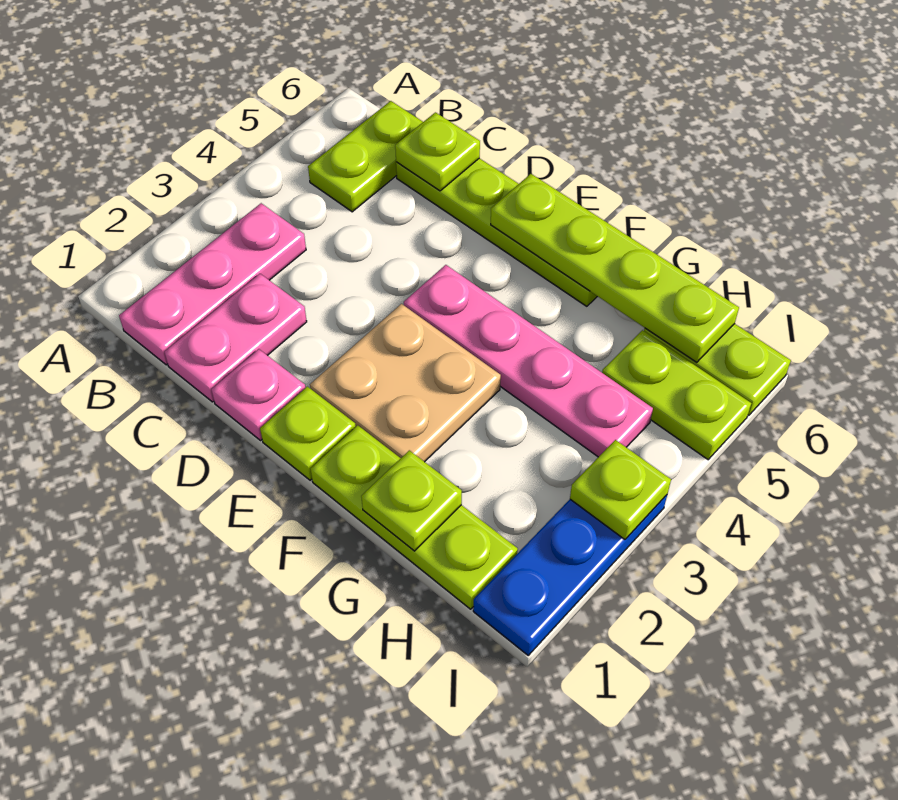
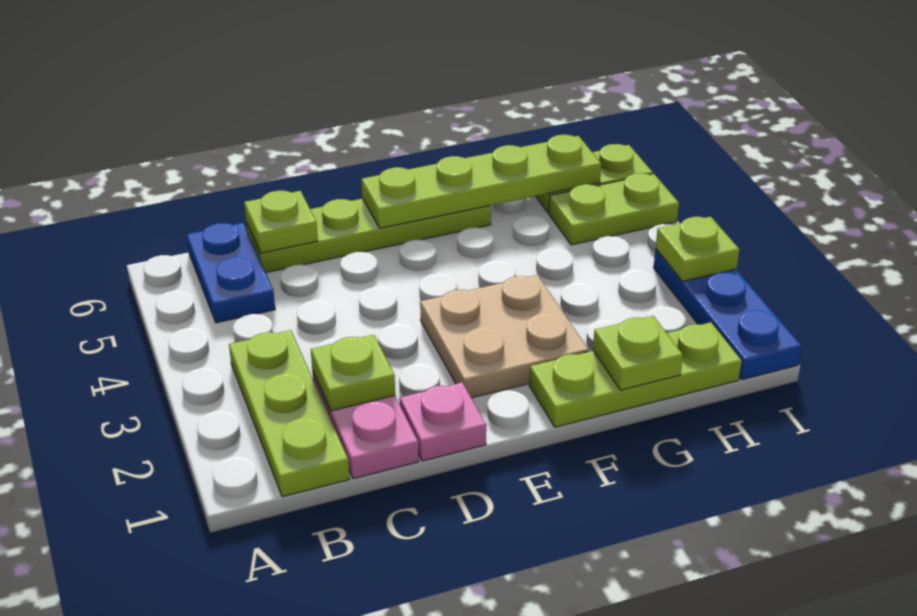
pink plate B1:B3 level 1 -> lime plate B1:B3 level 1
lime plate B5:B6 level 1 -> blue plate B5:B6 level 1
lime plate E1 level 1 -> lime plate C2 level 2
pink plate E4:H4 level 1 -> none

